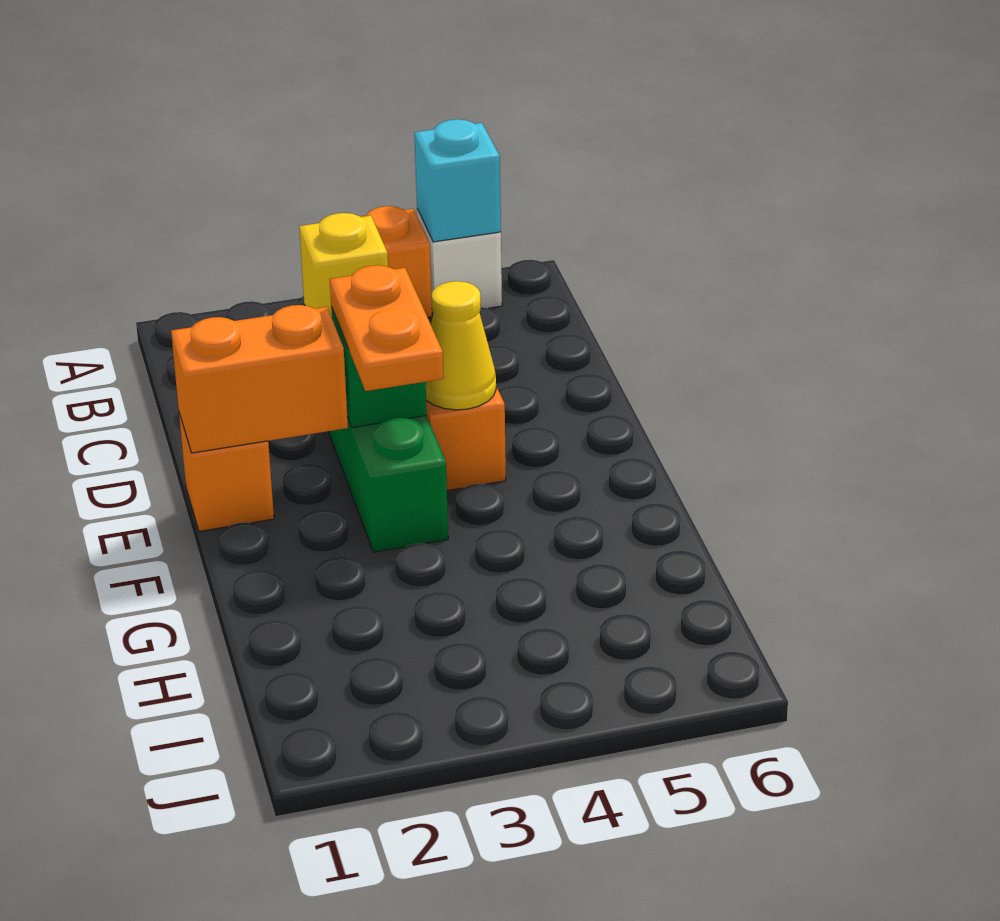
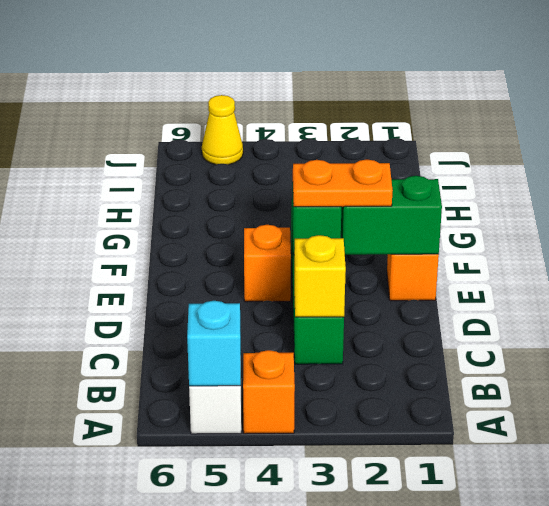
orange brick E1:E2 level 2 -> green brick E1:E2 level 2
orange plate E3:F3 level 3 -> orange plate E2:E3 level 3
yellow cone E4 level 2 -> yellow cone J5 level 1

